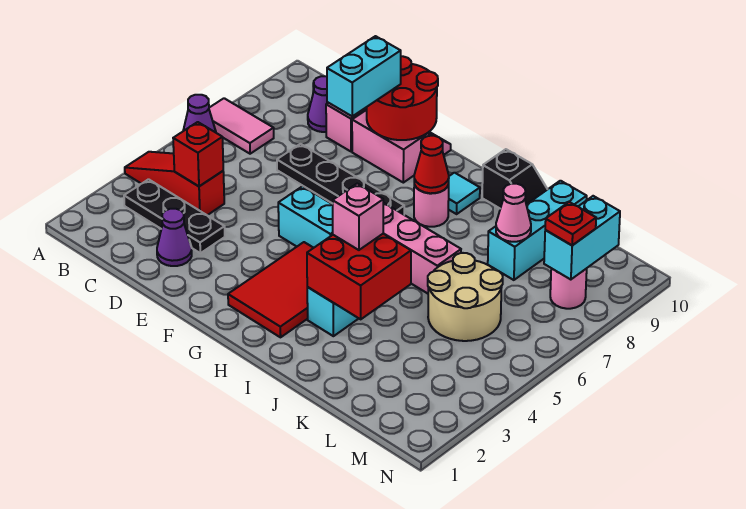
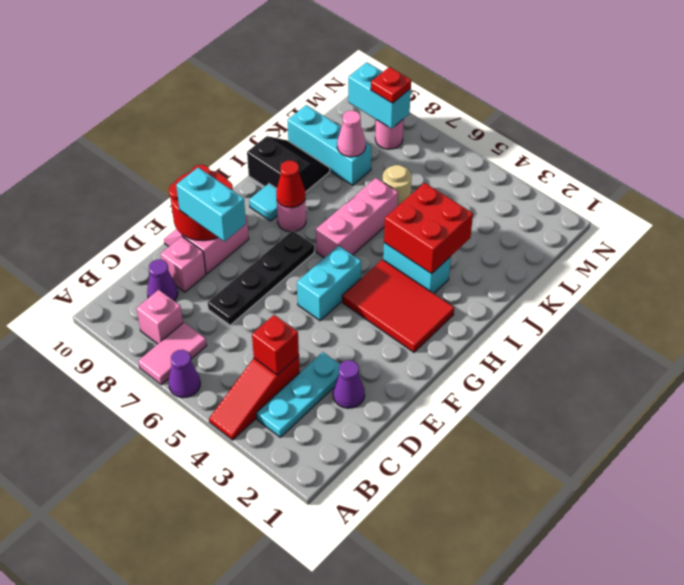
black plate B3:D3 level 1 -> cyan plate B3:D3 level 1
pink brick I4 level 3 -> pink brick B8 level 1
black slope I10:J10 level 1 top I -> black slope I9:J10 level 1 top I
tan round brick K5:L6 level 1 -> tan round brick K6 level 1

